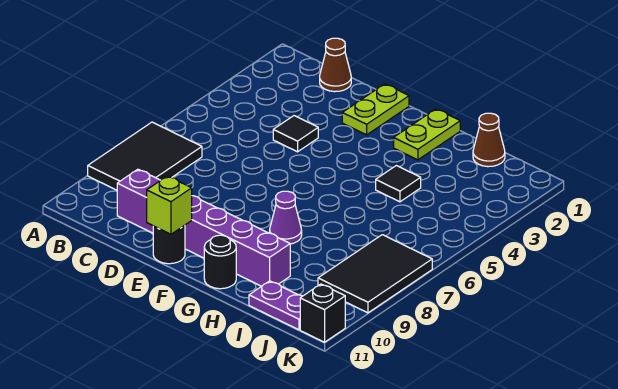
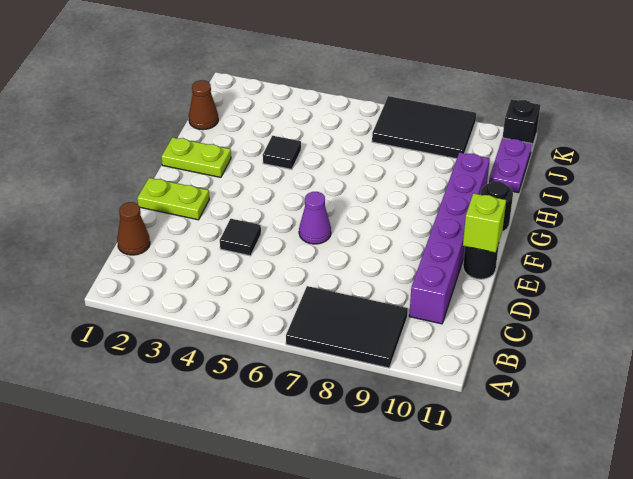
purple cone G8 level 1 -> purple cone E6 level 1

